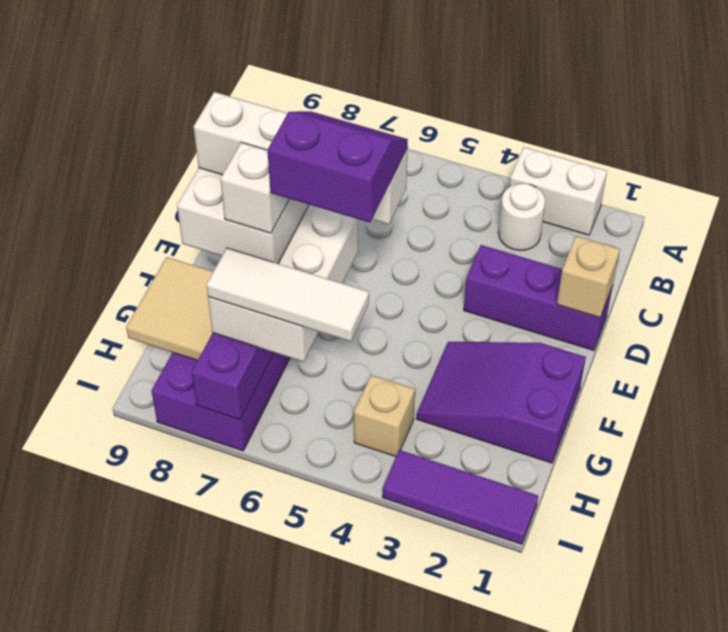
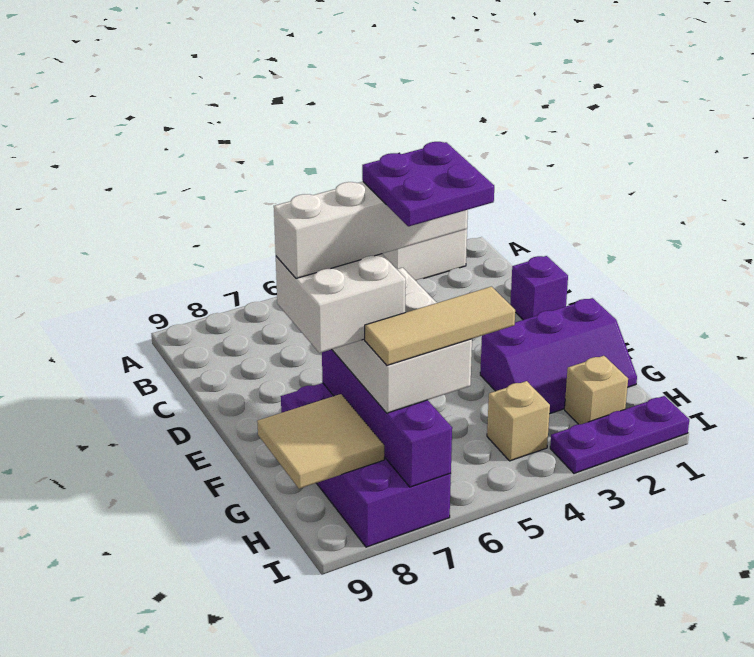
white round brick B3 level 1 -> none
purple brick D1:D3 level 1 -> purple brick D1 level 1
tan brick D1 level 2 -> tan brick H2 level 1
purple slope F1:G3 level 1 top 1 -> purple slope F1:G3 level 1 top F
purple slope F5:G6 level 6 top G -> purple plate F5:G6 level 6
white brick G7 level 5 -> none
white tile H5:H7 level 4 -> tan tile H5:H7 level 4
purple tile I1:I3 level 1 -> purple plate I1:I3 level 1

